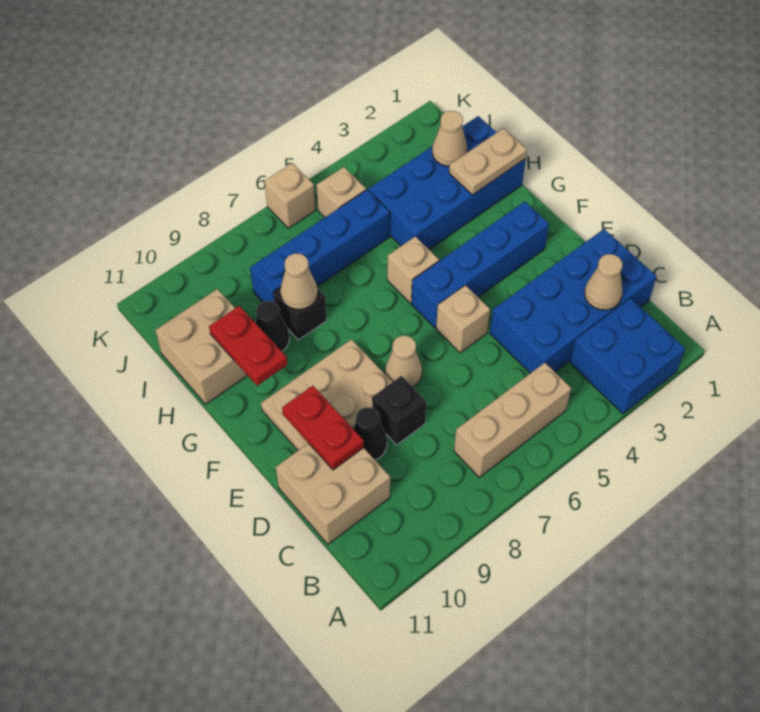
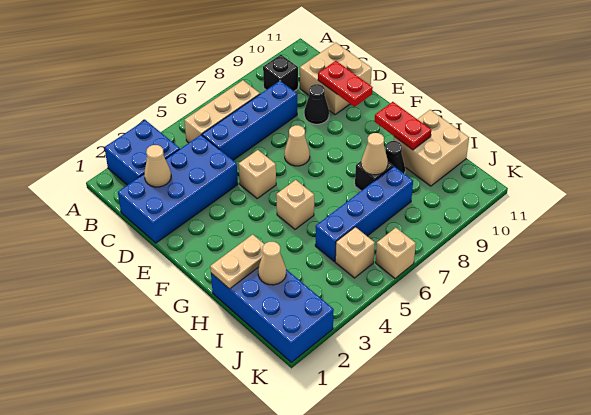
black brick D8 level 1 -> black brick B9 level 1
tan plate E8:F10 level 1 -> none
blue brick F2:F5 level 1 -> blue brick C5:C8 level 1
blue brick H1:I4 level 1 -> blue brick H1:K2 level 1

